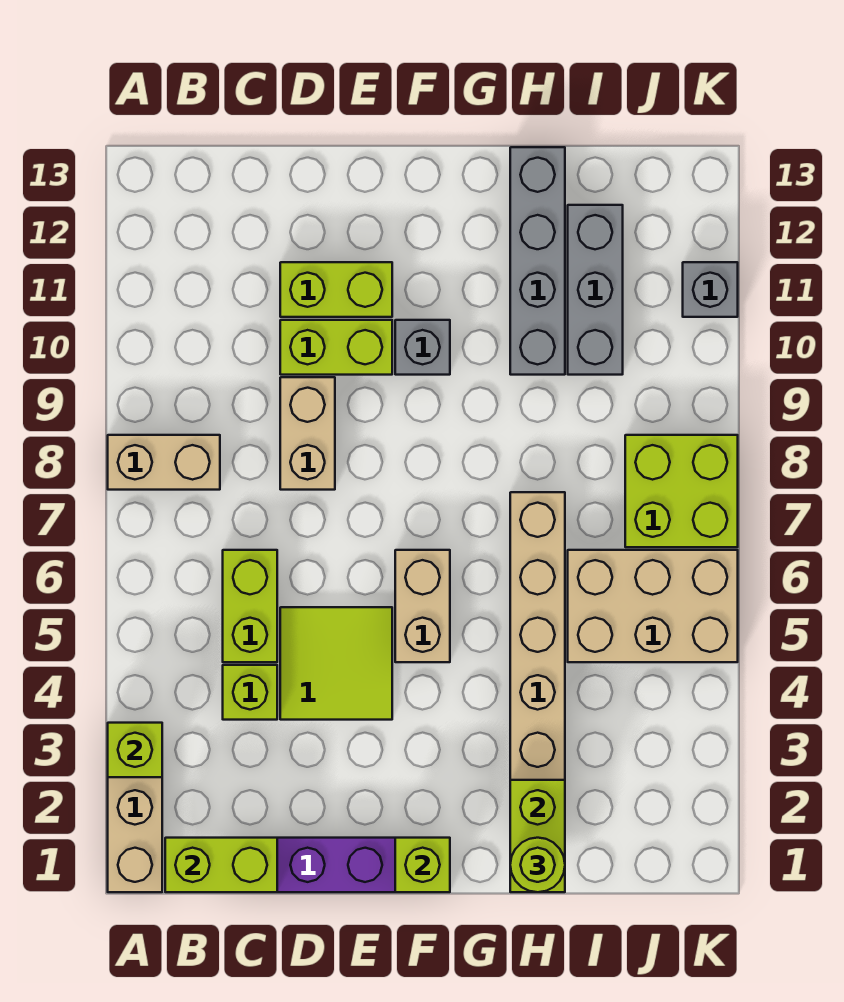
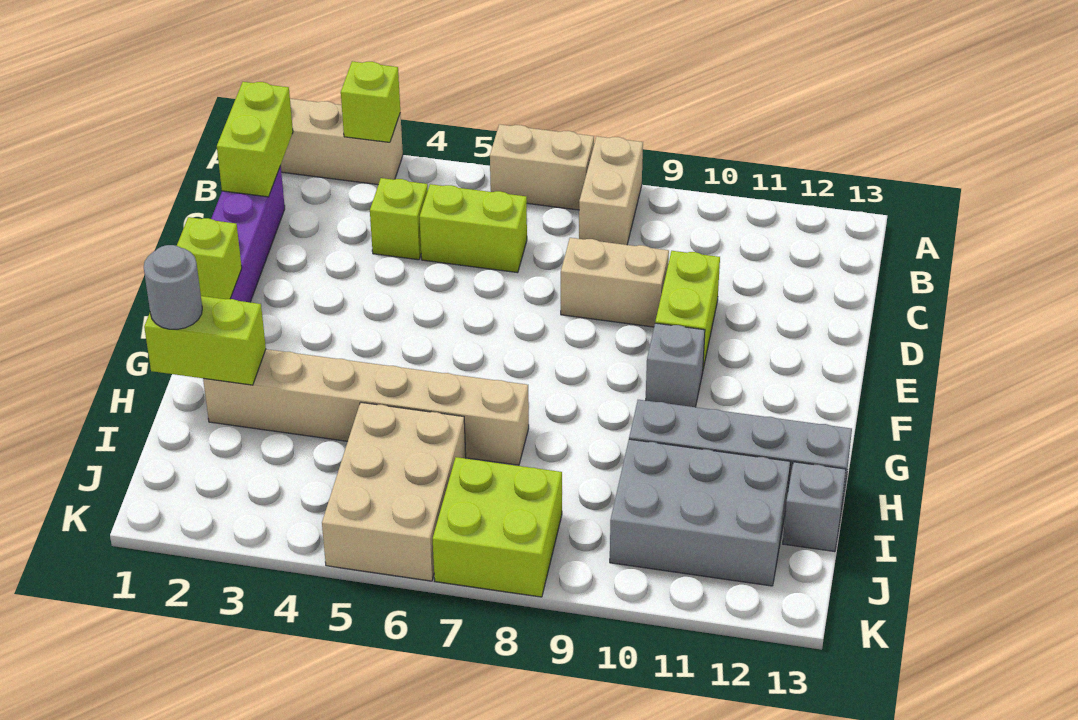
lime tile D4:E5 level 1 -> none
lime brick D11:E11 level 1 -> none
tan brick F5:F6 level 1 -> tan brick A6:A7 level 1
lime round brick H1 level 3 -> grey round brick H1 level 3
grey brick I10:I12 level 1 -> grey brick I10:J12 level 1
grey brick K11 level 1 -> grey brick I13 level 1

